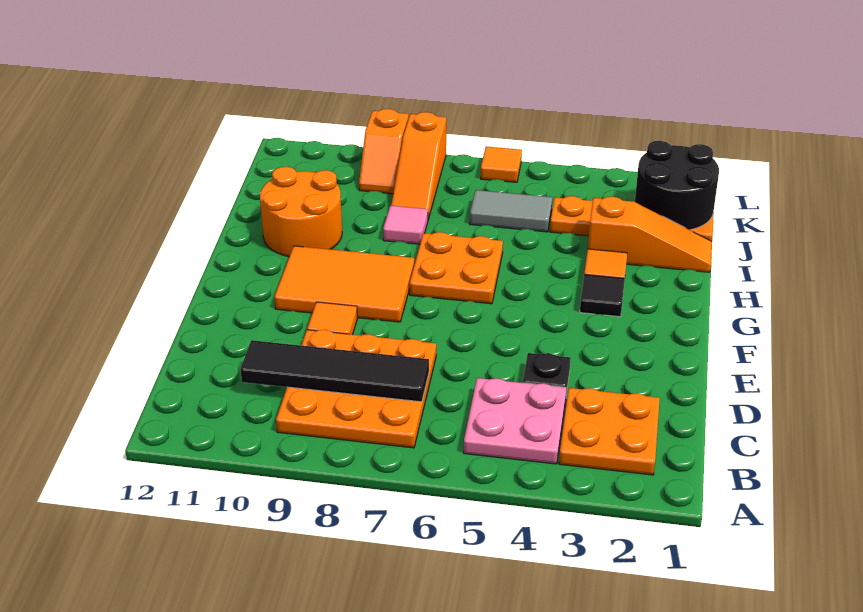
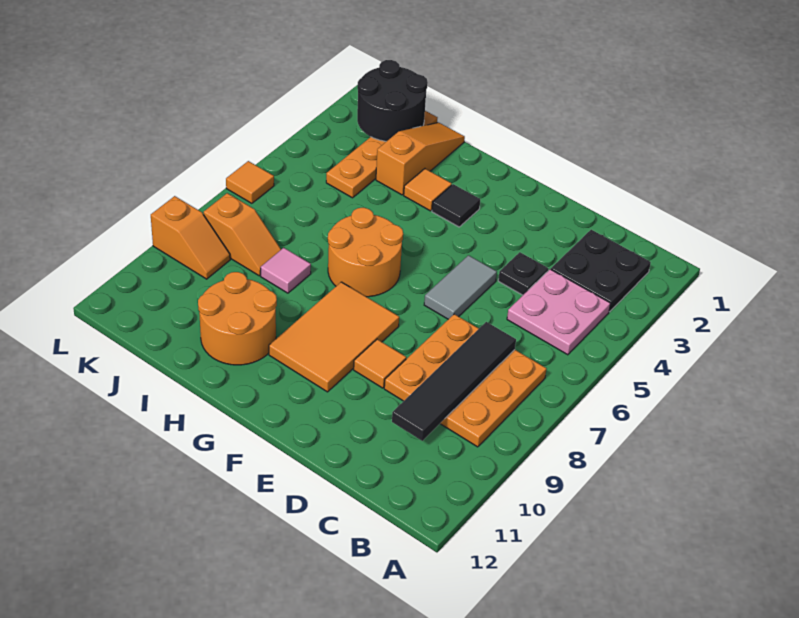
orange plate B2:C3 level 1 -> black plate B2:C3 level 1
orange plate G6:H7 level 1 -> orange round brick G6:H7 level 1
grey tile J5:J6 level 1 -> grey tile E5:E6 level 1
orange slope J8:L8 level 1 top L -> orange slope J8:K8 level 1 top K

